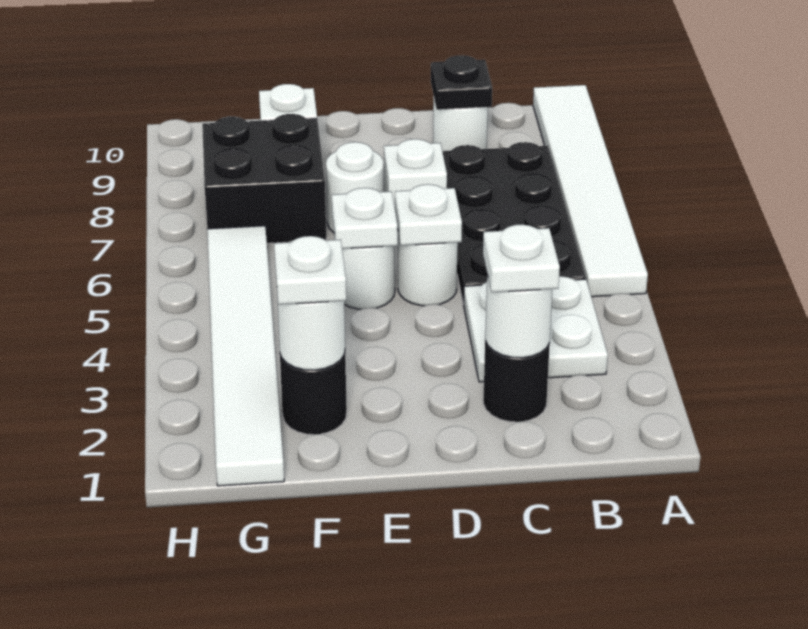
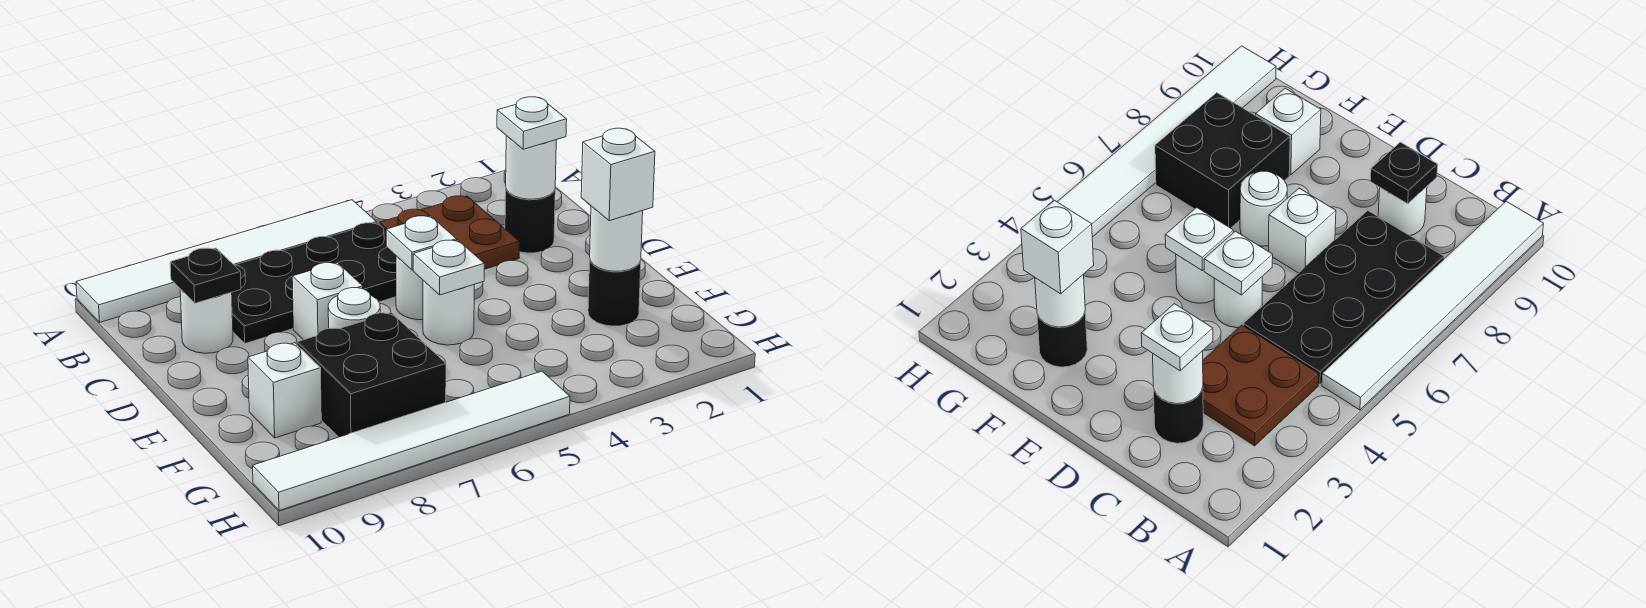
white plate B3:C4 level 1 -> brown plate B3:C4 level 1
white plate F2 level 3 -> white brick F2 level 3
white tile G1:G6 level 1 -> white tile H5:H10 level 1

